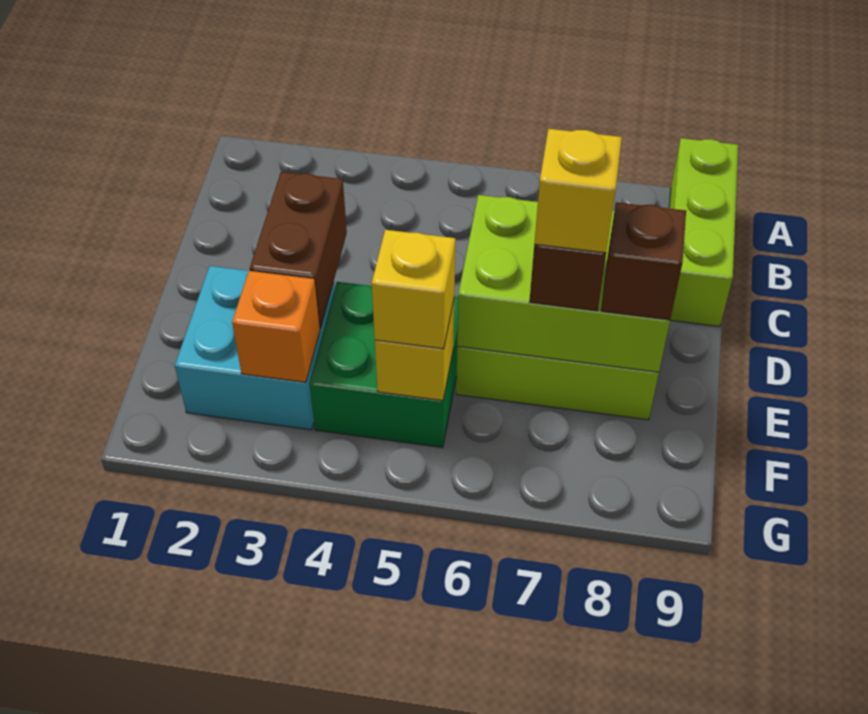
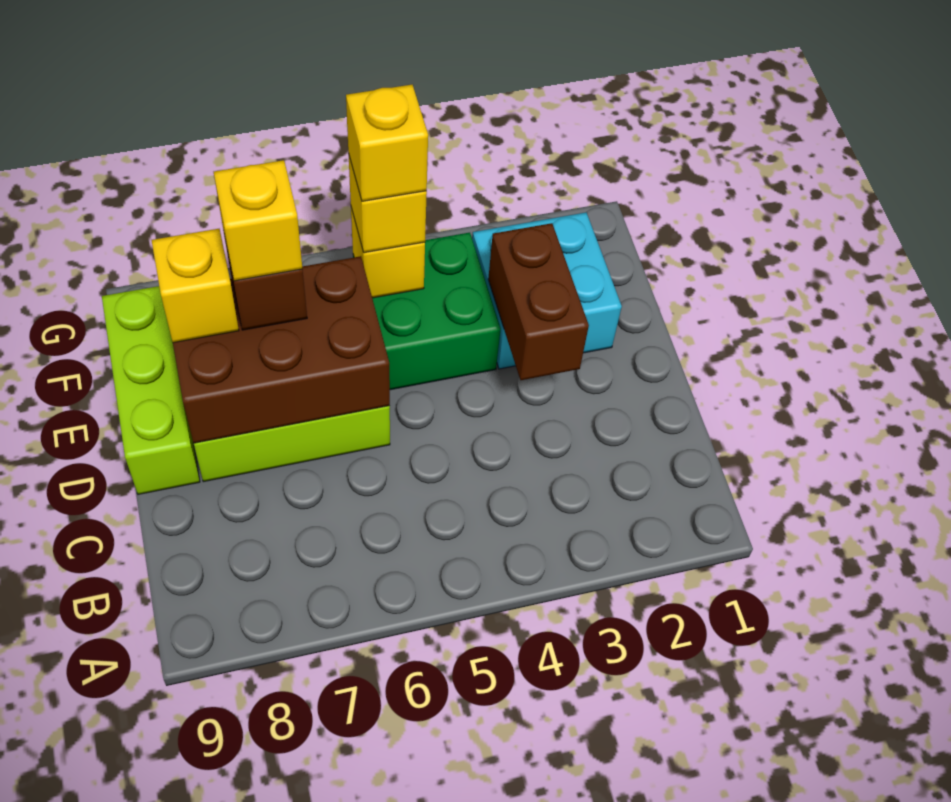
lime brick A9:C9 level 1 -> lime brick D9:F9 level 1
lime brick D6:E8 level 2 -> brown brick D6:E8 level 2
brown brick E8 level 3 -> yellow brick E8 level 3
orange brick F3 level 2 -> none
none -> yellow brick F5 level 4

